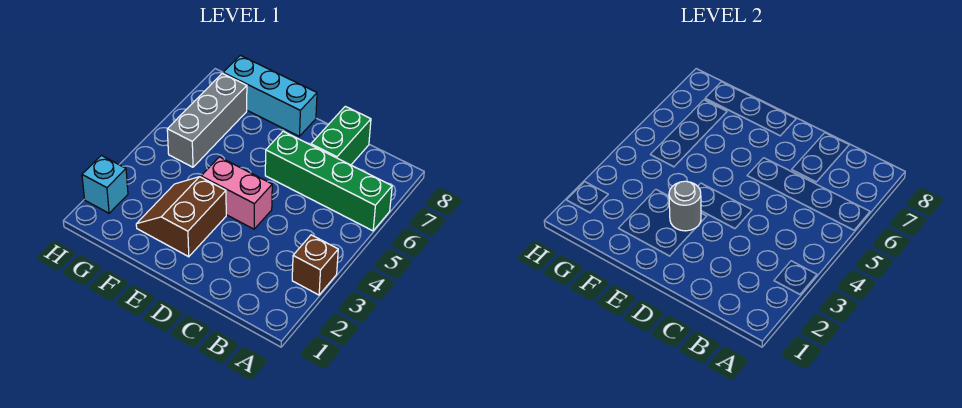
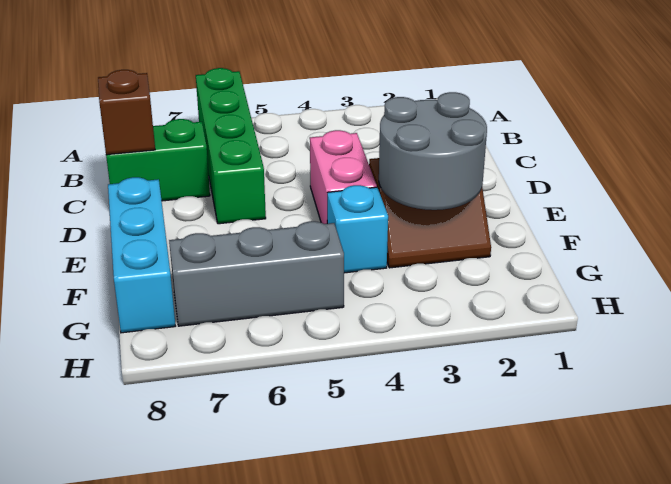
brown brick A3 level 1 -> brown brick C8 level 2
grey round brick E3 level 2 -> grey round brick E2:F3 level 2
cyan brick H2 level 1 -> cyan brick F4 level 1

